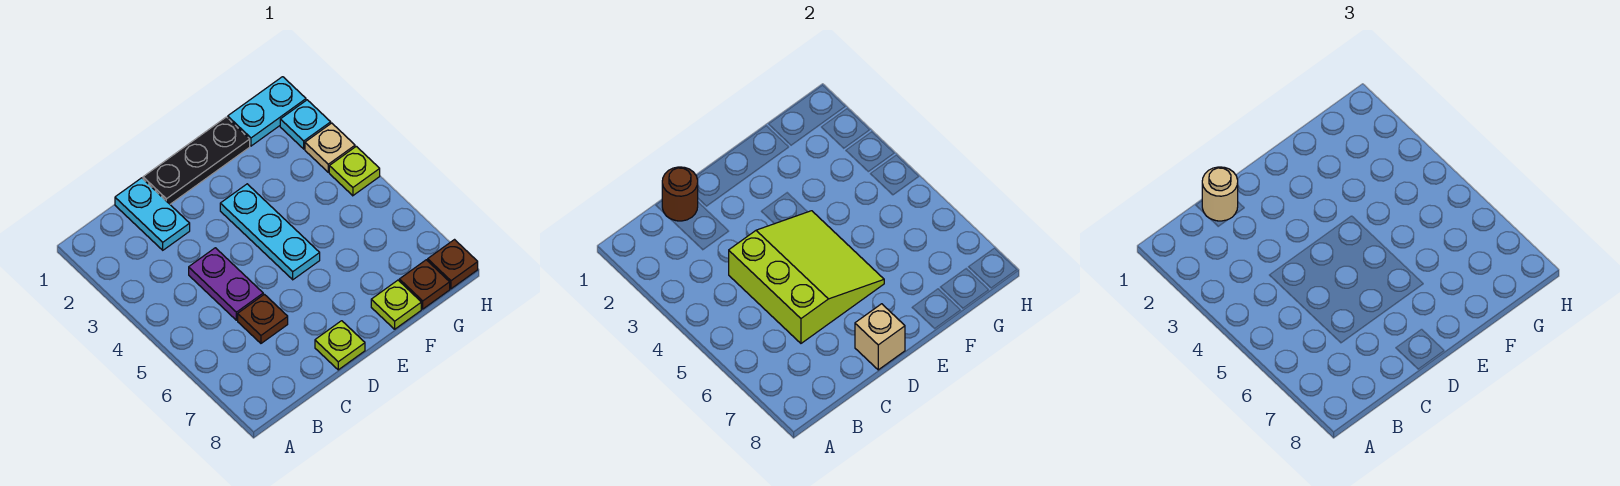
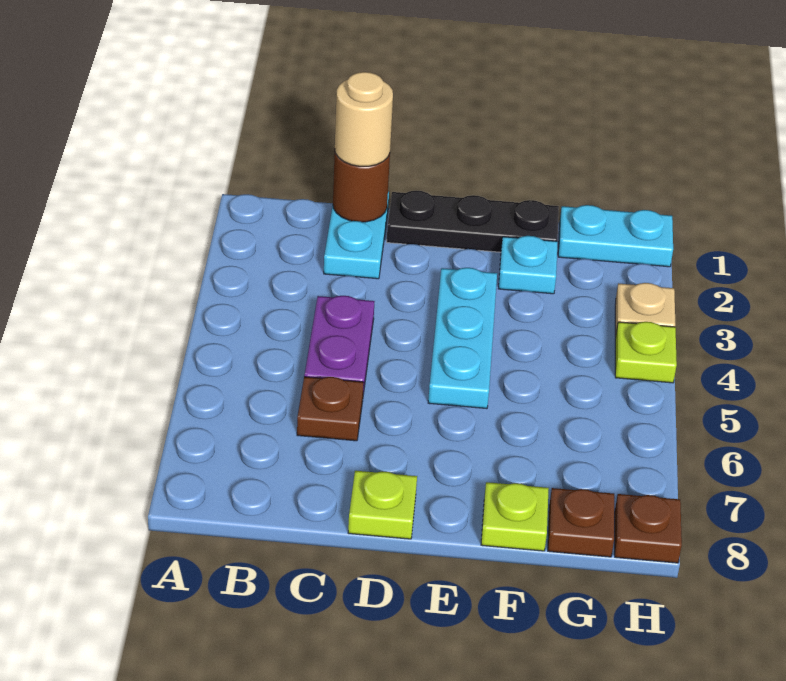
lime slope C4:E6 level 2 top C -> none
tan brick D8 level 2 -> none
cyan plate H2 level 1 -> cyan plate F2 level 1

